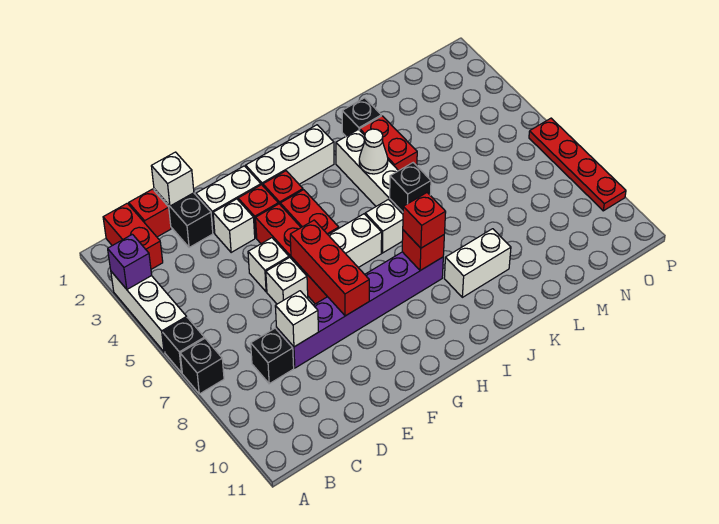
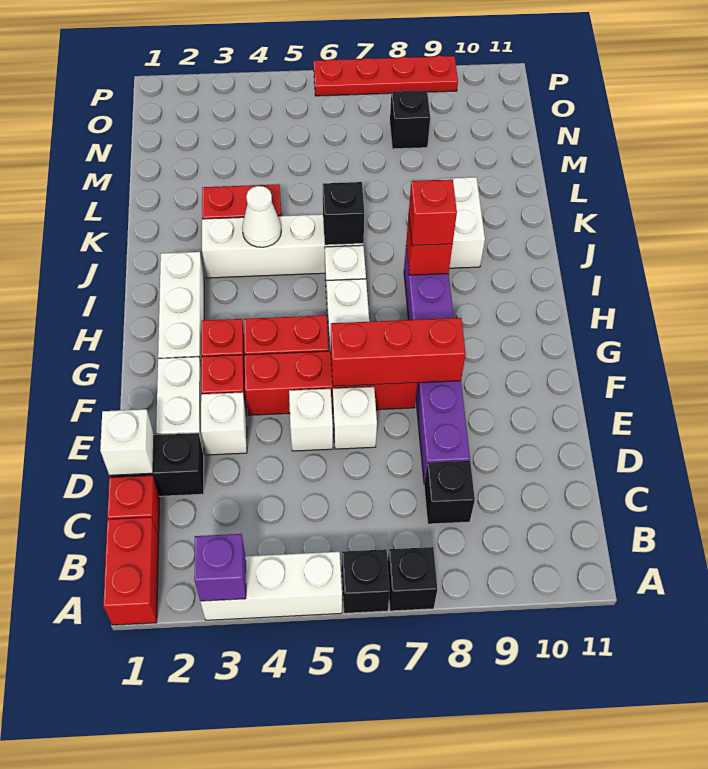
red brick B1:B2 level 1 -> red brick A1:B1 level 1
white brick D8 level 2 -> none
black brick K2 level 1 -> black brick N8 level 1

